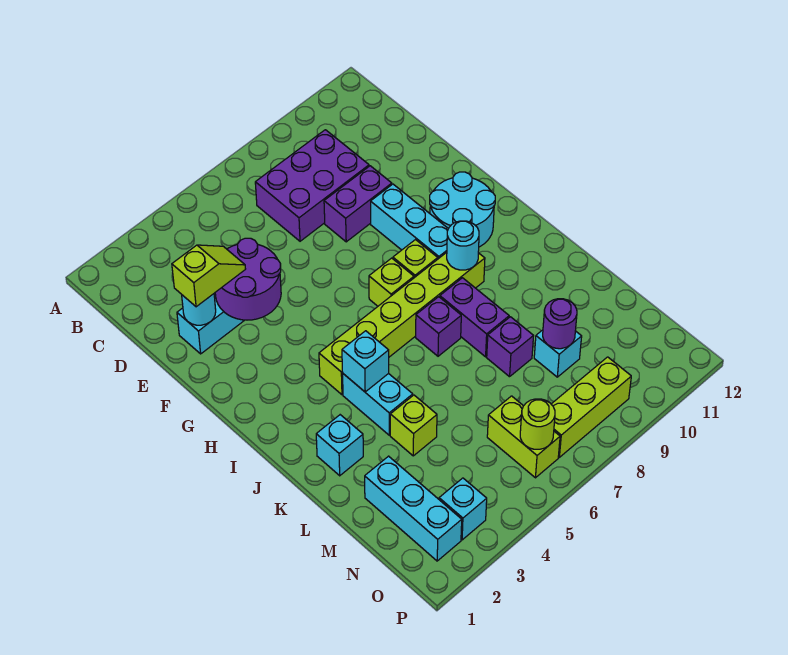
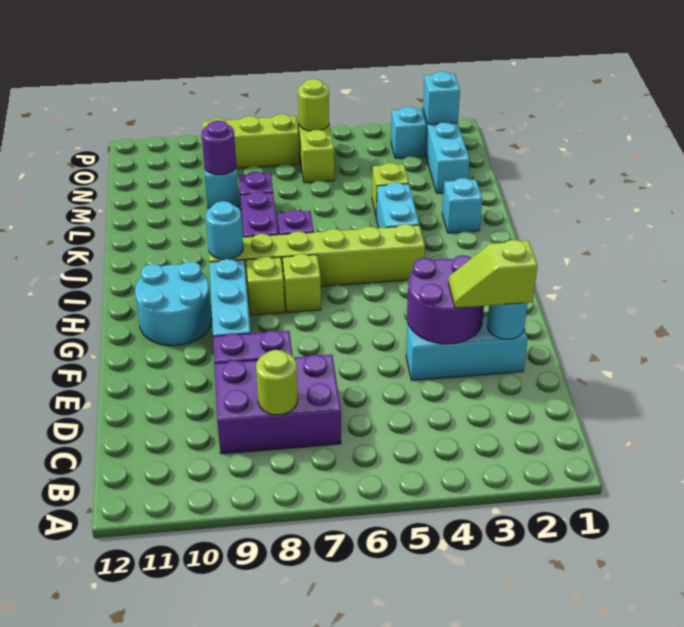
none -> lime round brick C8 level 2
cyan brick J4 level 2 -> cyan brick O2 level 2

